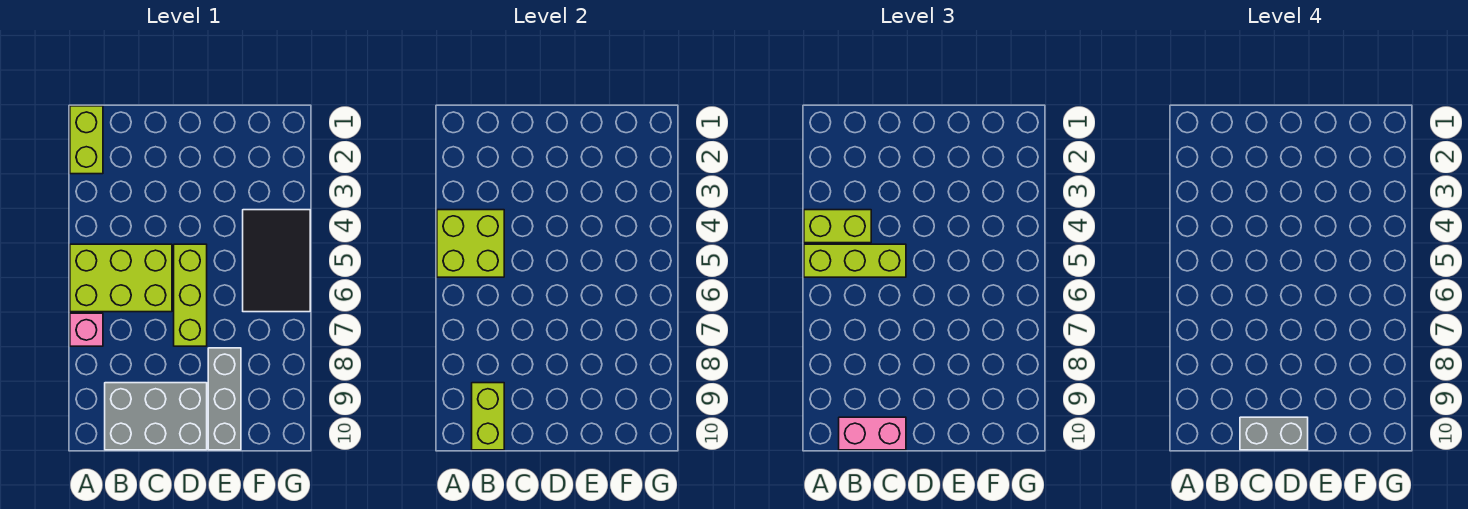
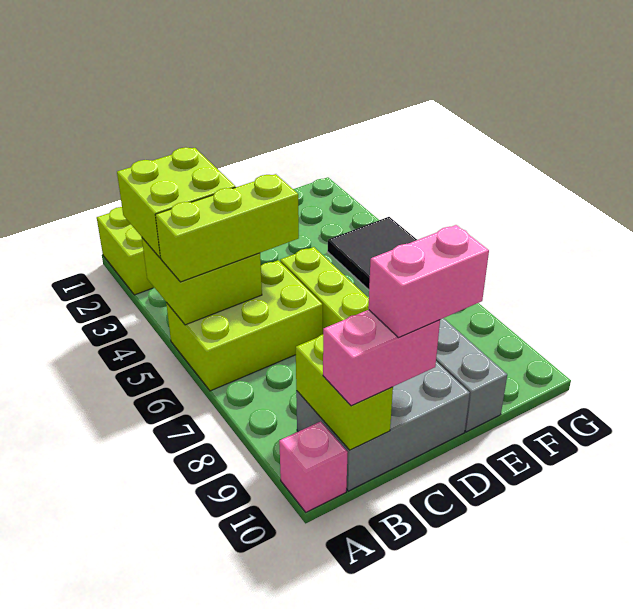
lime brick A4:B4 level 3 -> lime brick A3:B4 level 3
pink brick A7 level 1 -> pink brick A10 level 1
grey brick C10:D10 level 4 -> pink brick C10:D10 level 4

